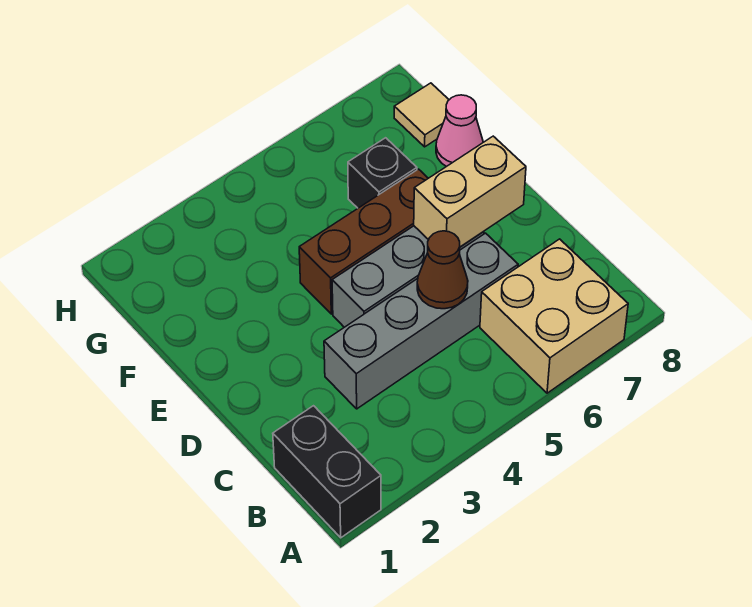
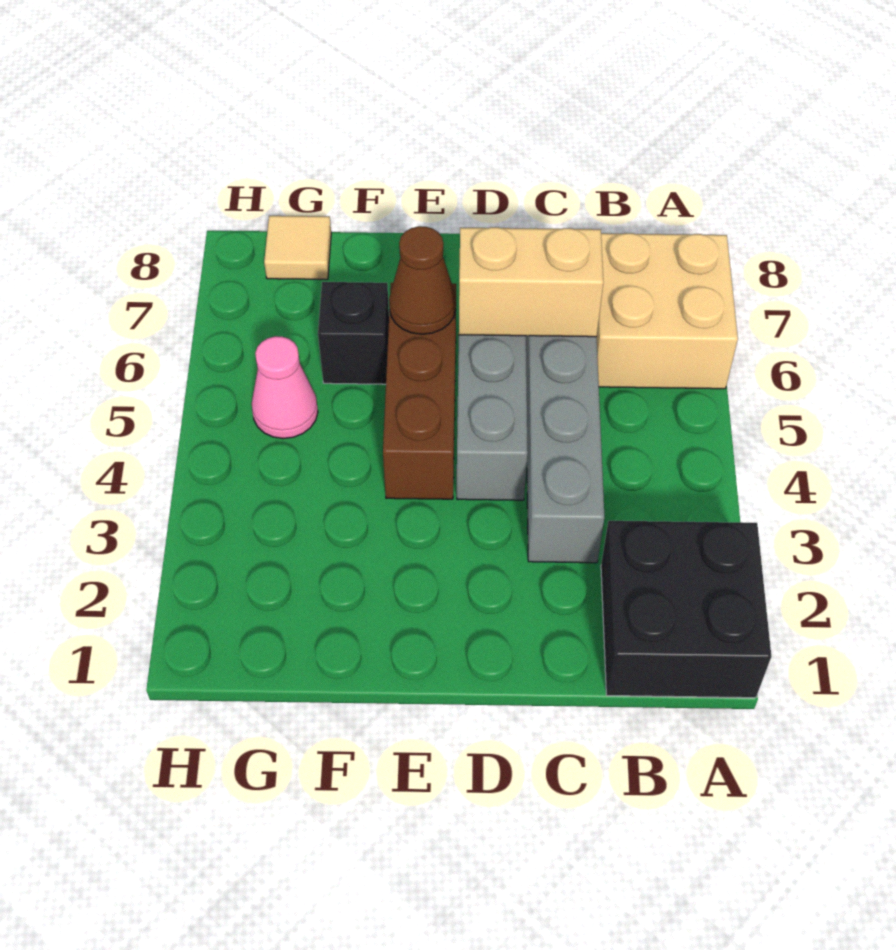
black brick A1:B1 level 1 -> black brick A1:B2 level 1
brown cone C5 level 2 -> brown cone E6 level 2
tan brick D6:D7 level 2 -> tan brick C6:D6 level 2
pink cone F8 level 1 -> pink cone G5 level 1

